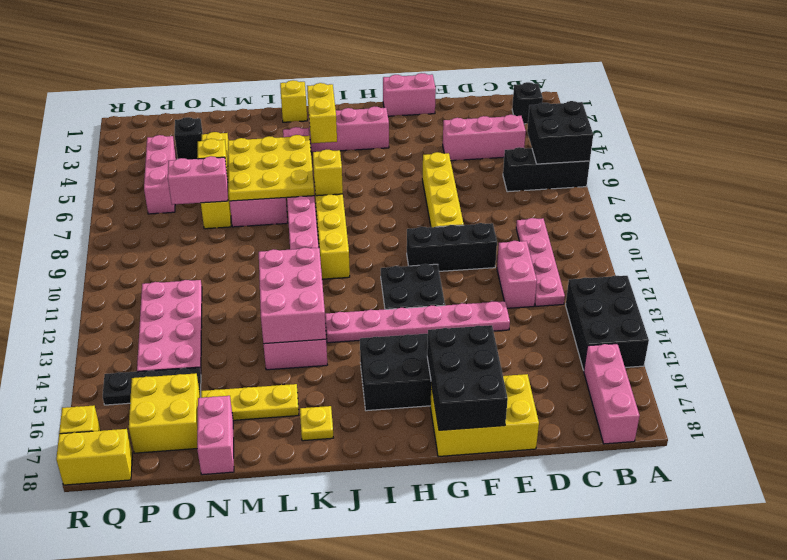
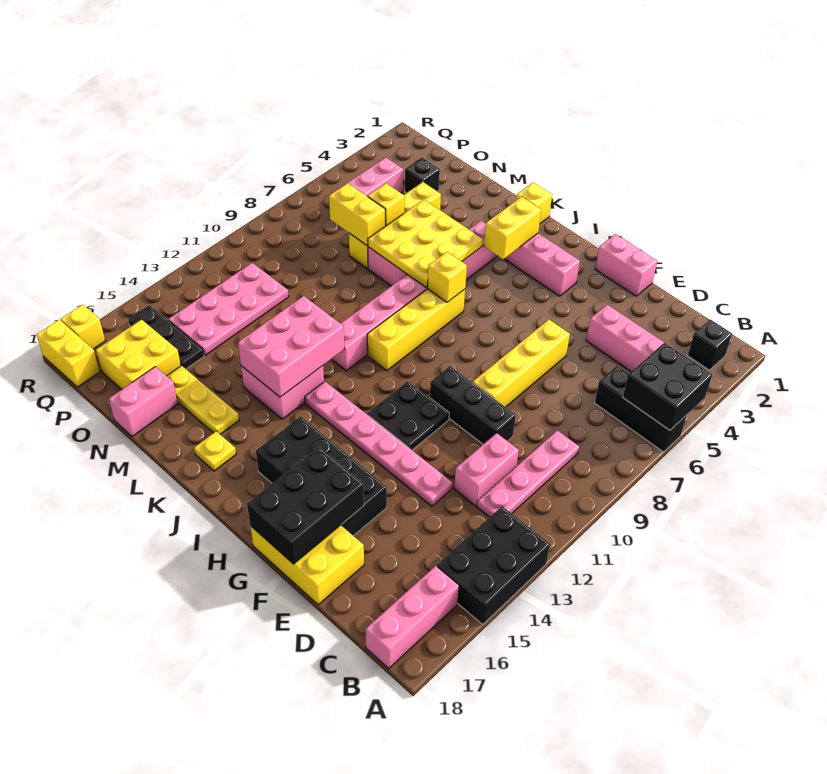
pink brick N7:O7 level 2 -> yellow brick N7:O7 level 2

